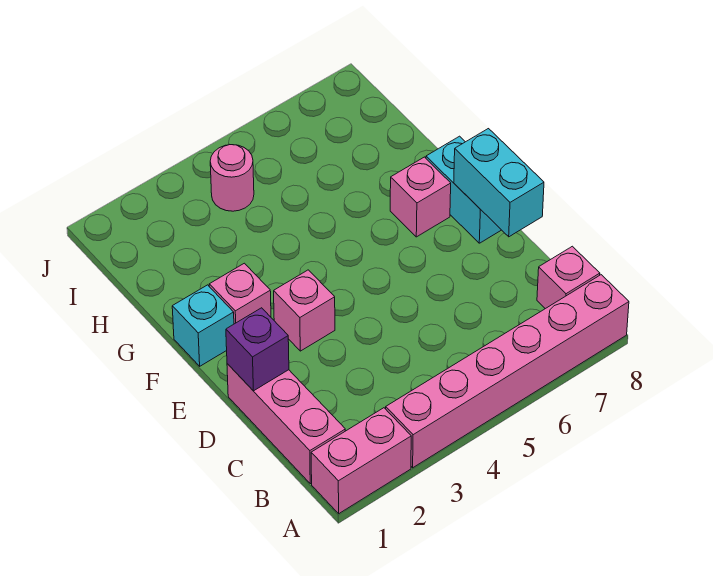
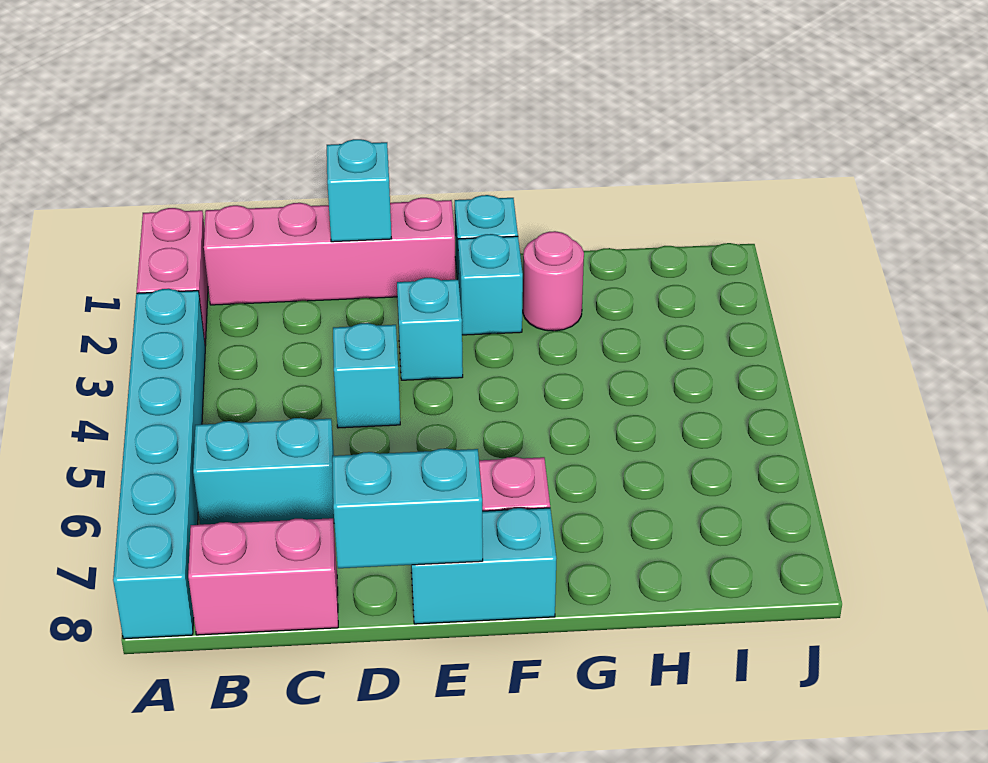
pink brick A3:A8 level 1 -> cyan brick A3:A8 level 1
pink brick B1:D1 level 1 -> pink brick B1:E1 level 1
none -> cyan brick B6:C6 level 1
pink brick B8 level 1 -> pink brick B8:C8 level 1
purple brick D1 level 2 -> cyan brick D1 level 2
none -> cyan brick D4 level 1
pink brick E3 level 1 -> cyan brick E3 level 1
pink brick F2 level 1 -> cyan brick F2 level 1
pink round brick I4 level 1 -> pink round brick G2 level 1

